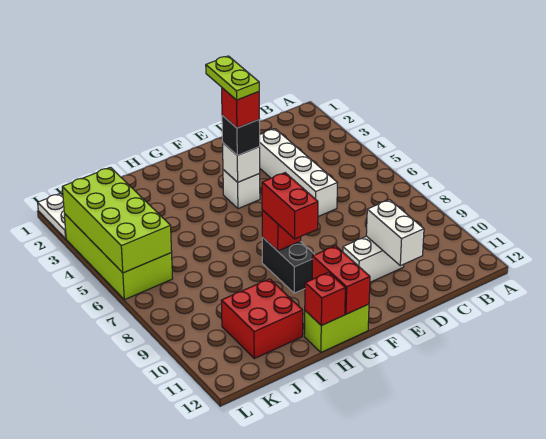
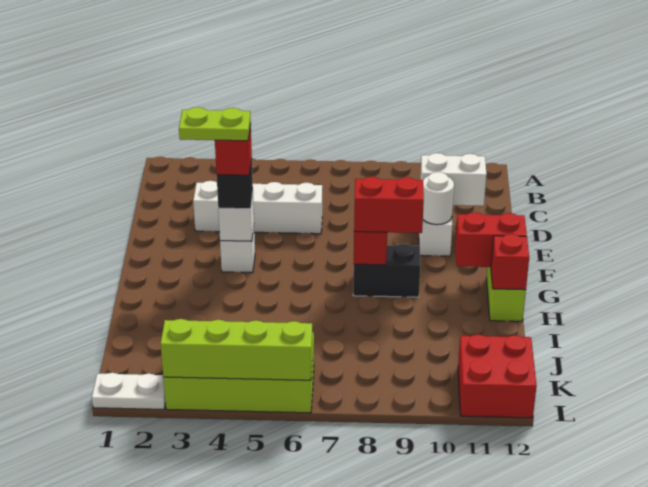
none -> white round brick E10 level 2
red brick I10:J11 level 1 -> red brick K11:L12 level 1
lime brick K3:L6 level 2 -> lime brick L3:L6 level 2

